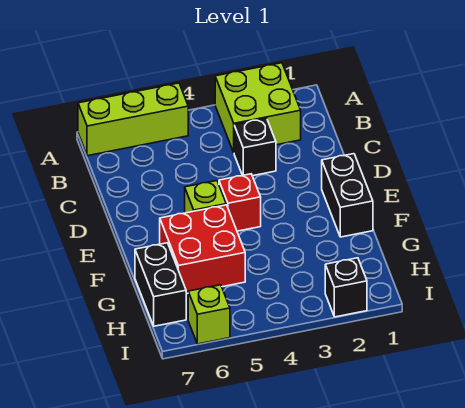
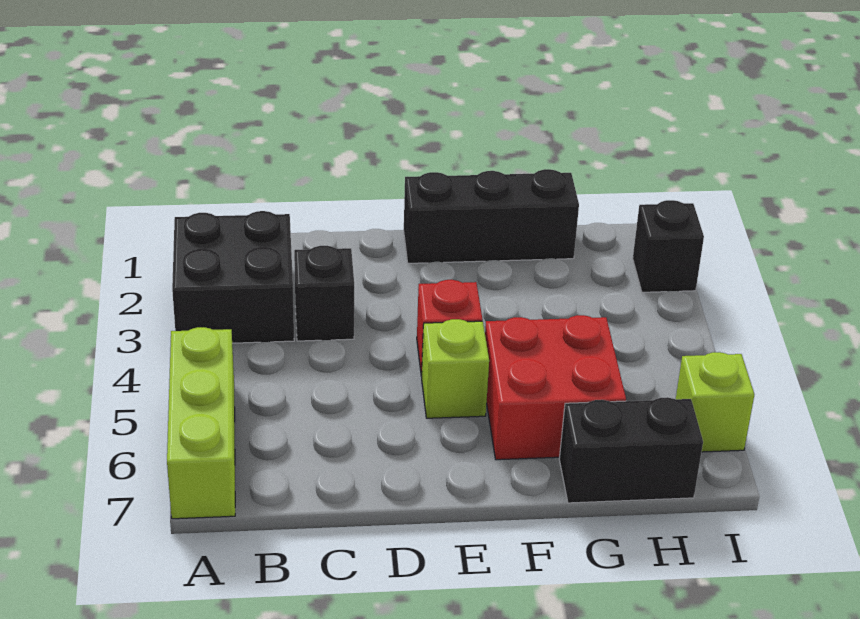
lime brick A2:B3 level 1 -> black brick A2:B3 level 1
black brick E1:F1 level 1 -> black brick E1:G1 level 1

